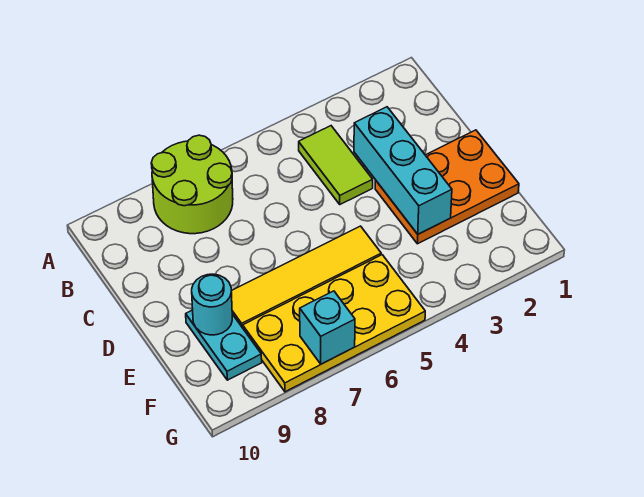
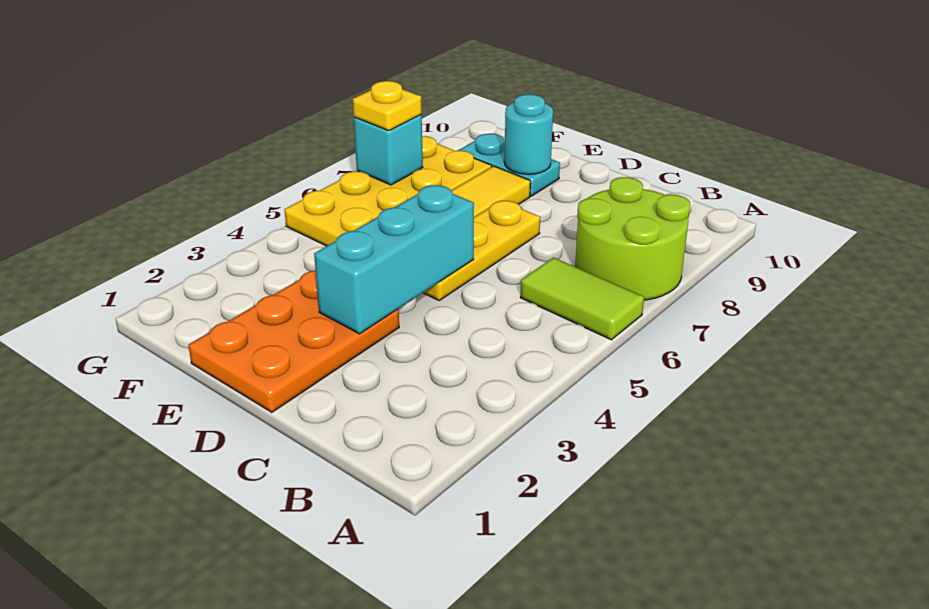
lime tile B4:C4 level 1 -> lime tile A6:B6 level 1
cyan brick C3:E3 level 2 -> cyan brick D3:D5 level 2
none -> yellow plate D5:D7 level 1
none -> yellow plate G7 level 3

